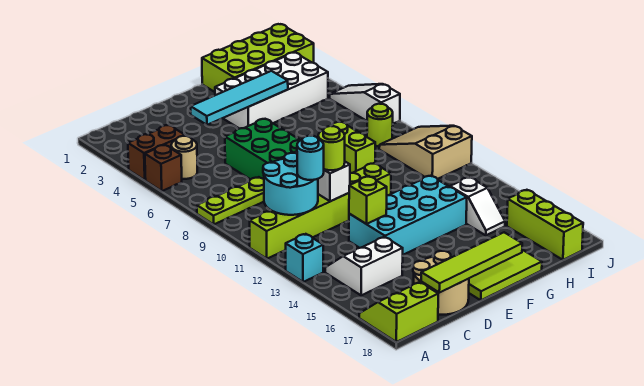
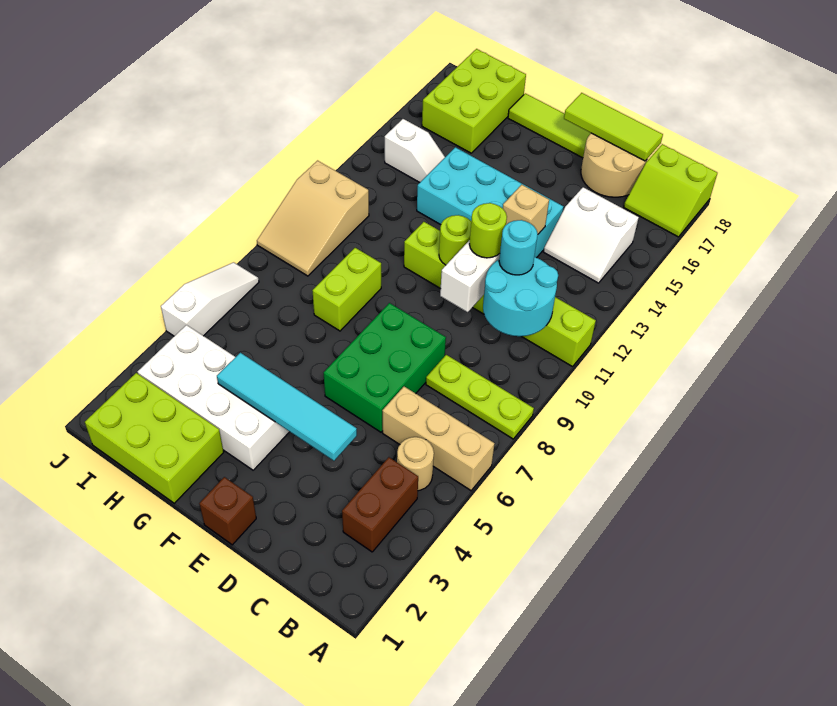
brown brick A4:B4 level 1 -> brown brick B3:B4 level 1
brown brick A5 level 1 -> brown brick E1 level 1
none -> tan brick A6:C6 level 1
cyan brick A13 level 1 -> none
lime tile C18:F18 level 2 -> lime tile C18:E18 level 2
lime brick D13 level 2 -> tan brick D13 level 2
lime brick G1:J2 level 1 -> lime brick G1:I2 level 1
white slope H14:H15 level 1 top 14 -> white slope H14:I14 level 1 top I
lime round brick I8 level 1 -> lime round brick E11 level 2
lime brick I16:I18 level 1 -> lime brick H16:I18 level 1
white slope J5:J7 level 1 top 7 -> white slope J5:J7 level 1 top 5

